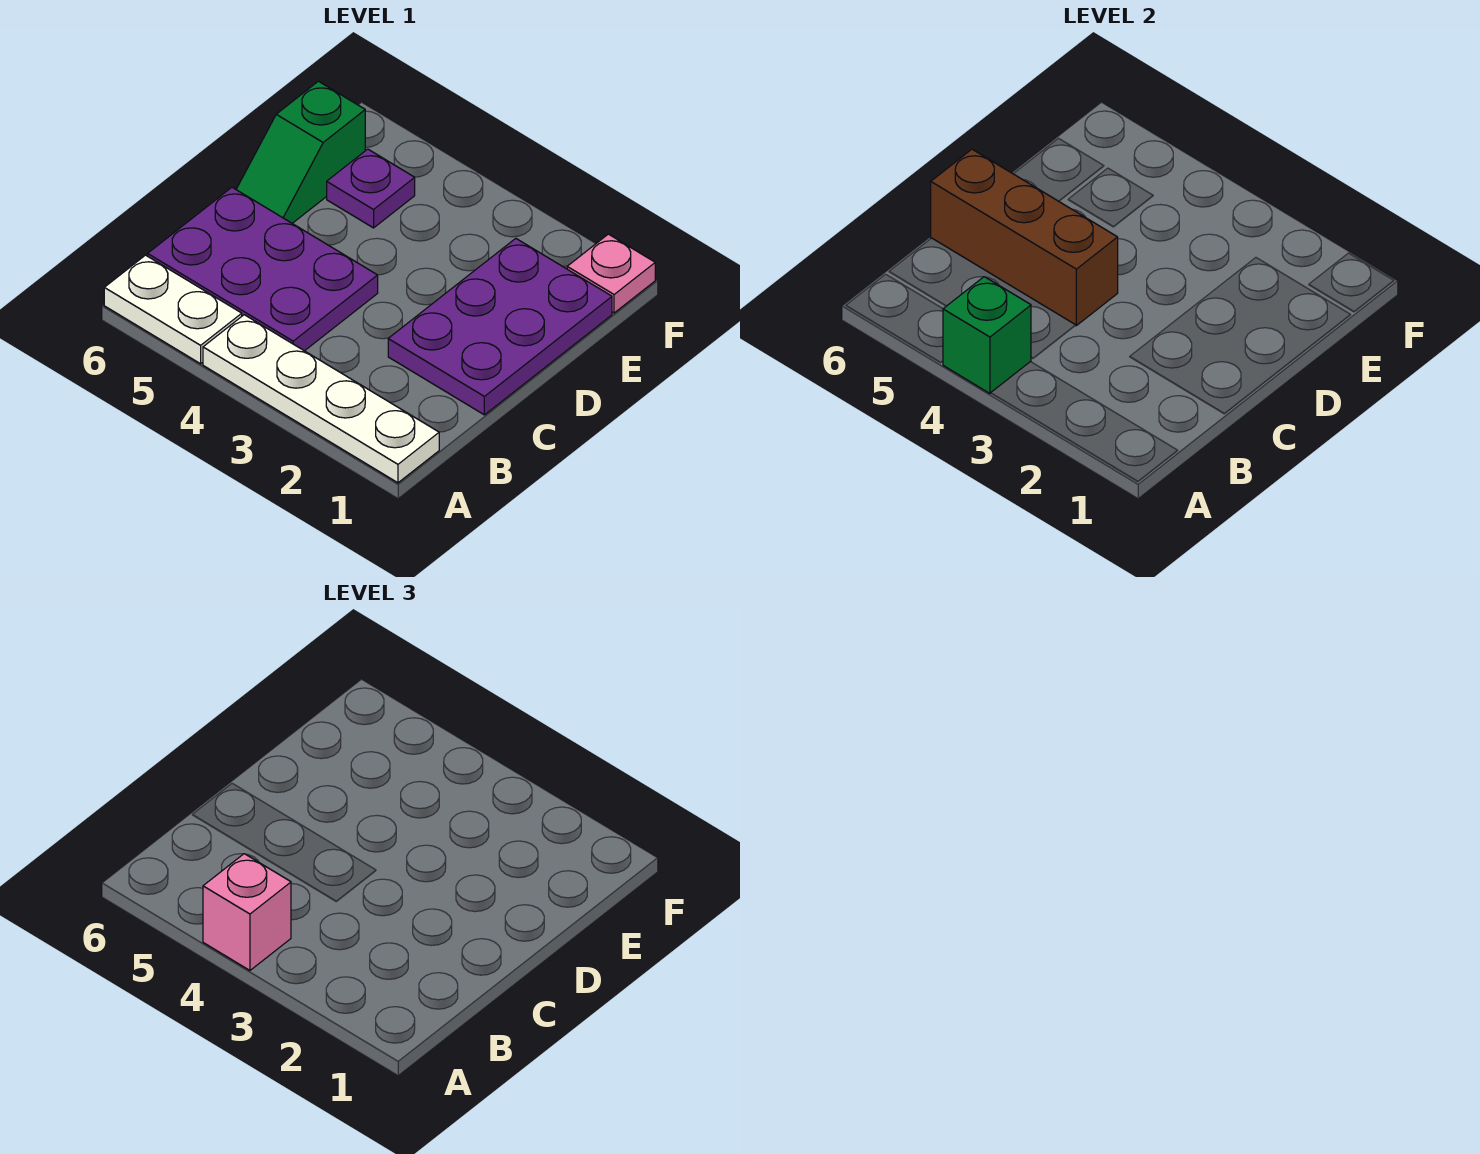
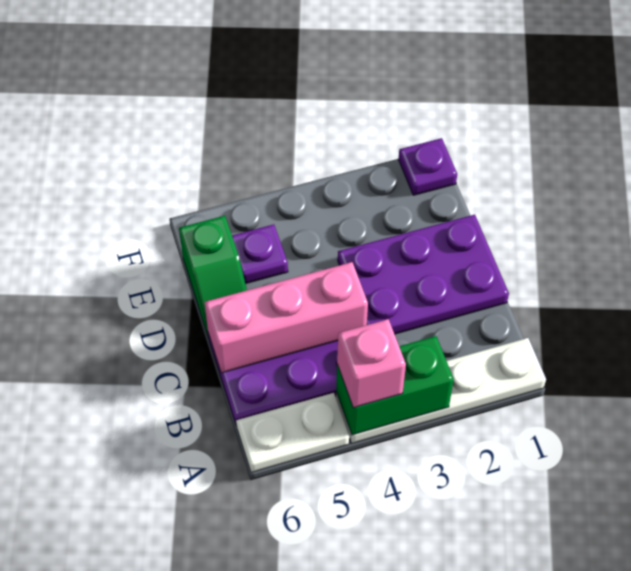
green brick A4 level 2 -> green brick A3:A4 level 2
purple plate C1:E2 level 1 -> purple plate C1:D3 level 1
brown brick C4:C6 level 2 -> pink brick C4:C6 level 2
pink plate F1 level 1 -> purple plate F1 level 1

